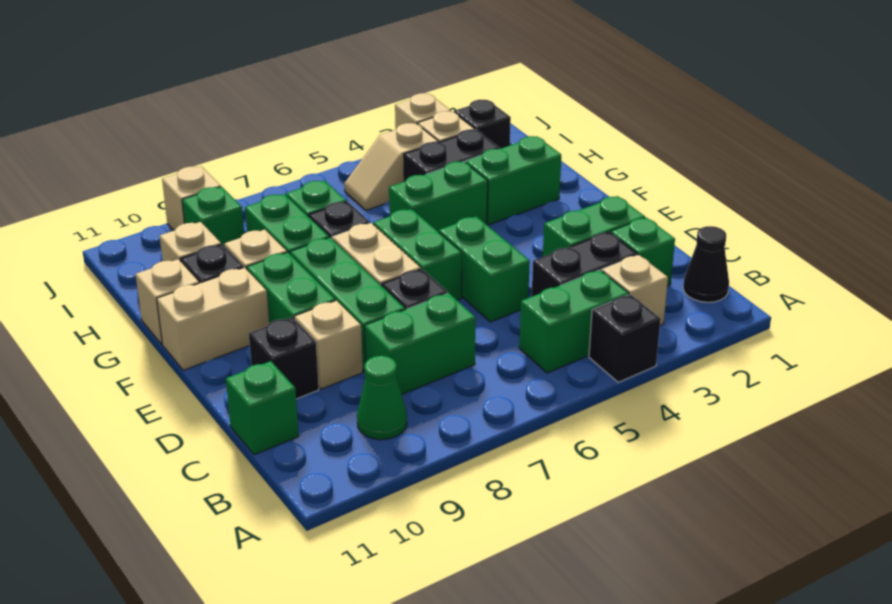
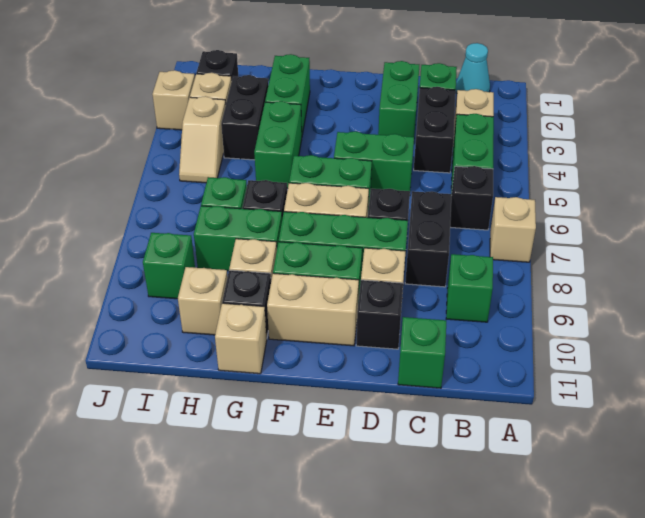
black brick A4 level 1 -> black brick B6 level 1
black cone B1 level 1 -> cyan cone B1 level 1
green cone B9 level 1 -> green brick B9 level 1
green brick C7:C8 level 1 -> black brick C7:C8 level 1
tan brick F10:F11 level 1 -> tan brick E10:F10 level 1
tan brick J9 level 1 -> tan brick A7 level 1

